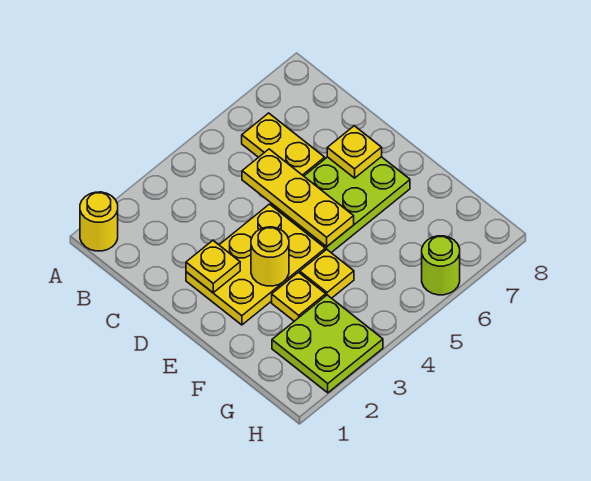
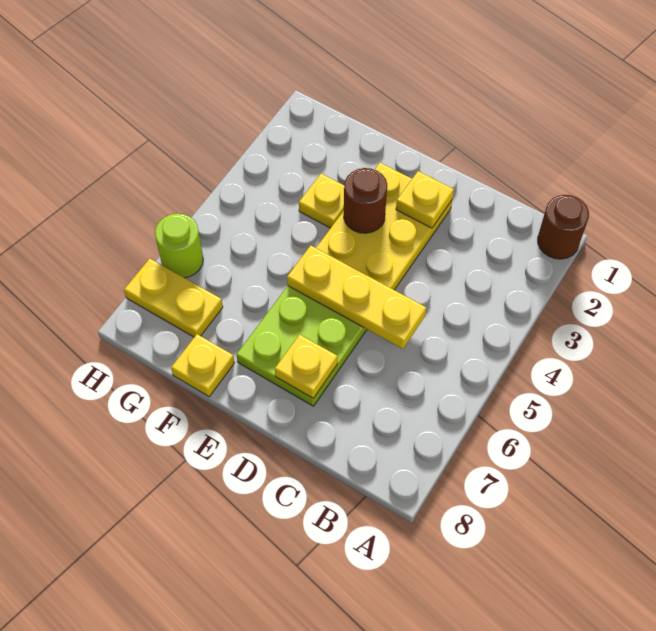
yellow round brick A1 level 1 -> brown round brick A1 level 1
yellow plate B6:C6 level 1 -> yellow plate G7:H7 level 1
yellow round brick E3 level 2 -> brown round brick E3 level 2
yellow plate F4 level 1 -> yellow plate F8 level 1
lime plate G2:H3 level 1 -> none

